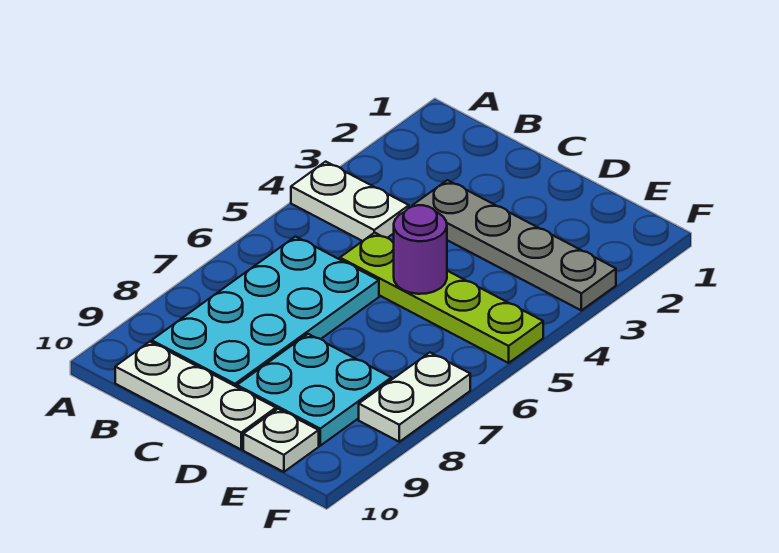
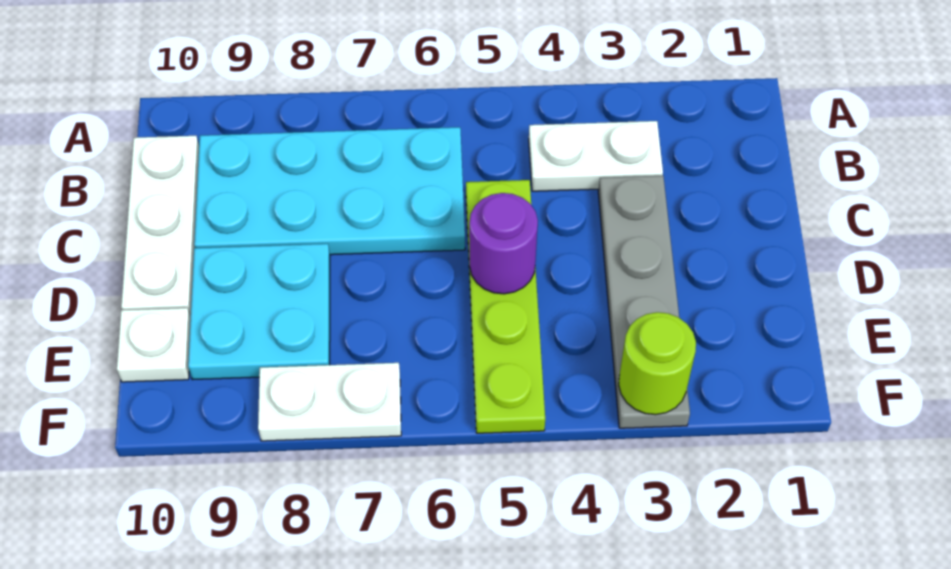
white plate A4:B4 level 1 -> white plate B3:B4 level 1
none -> lime round brick F3 level 2

